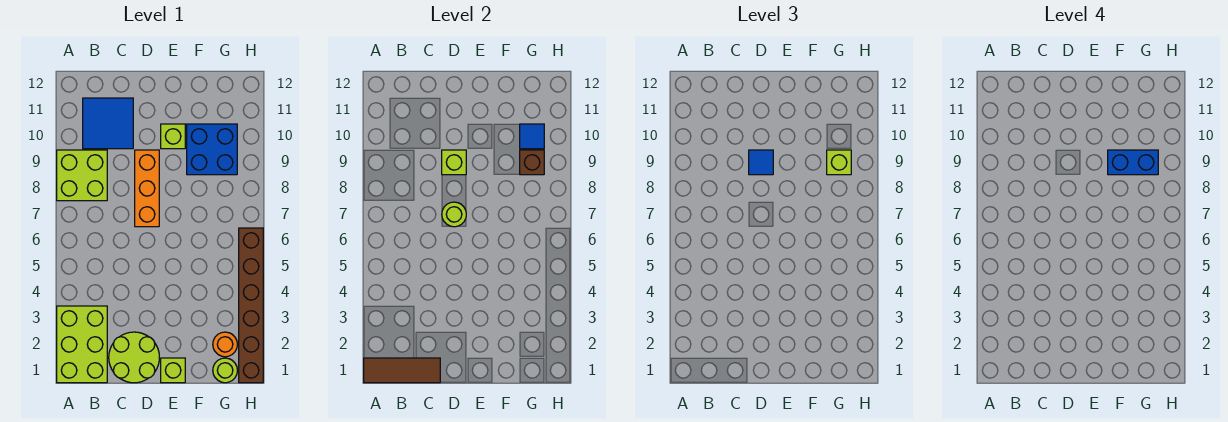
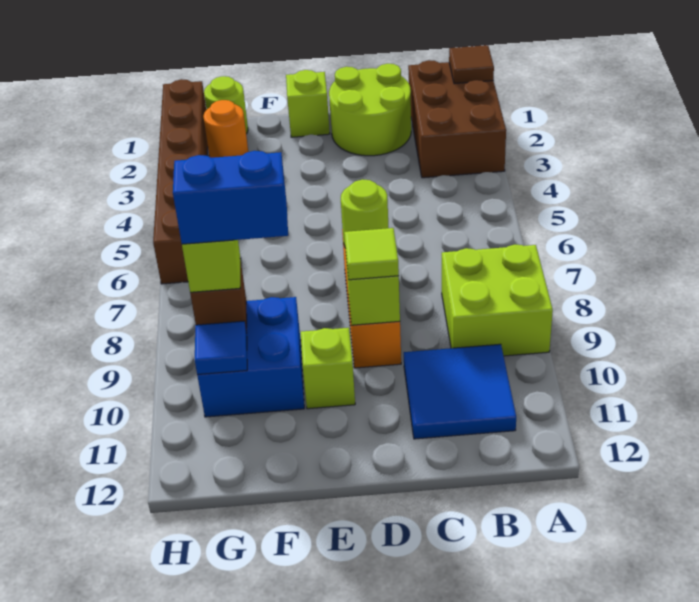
lime brick A1:B3 level 1 -> brown brick A1:B3 level 1
brown tile A1:C1 level 2 -> brown tile A1 level 2
blue tile D9 level 3 -> lime tile D9 level 3

